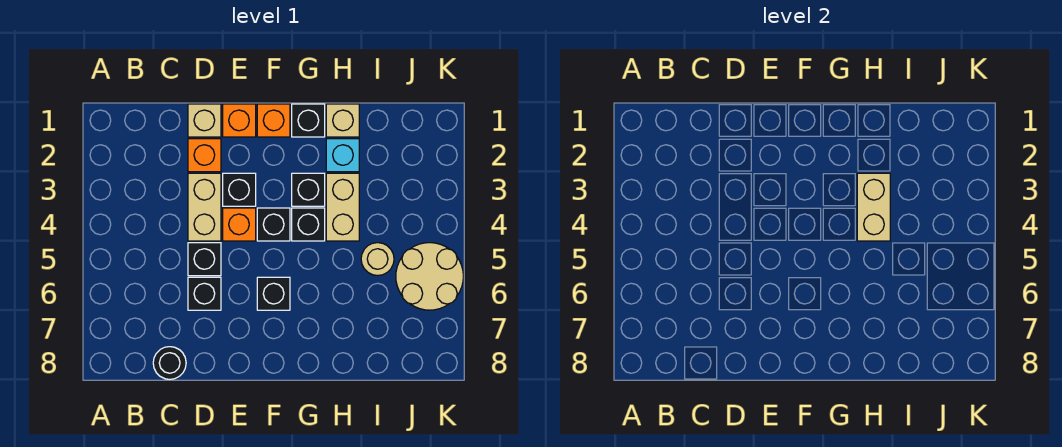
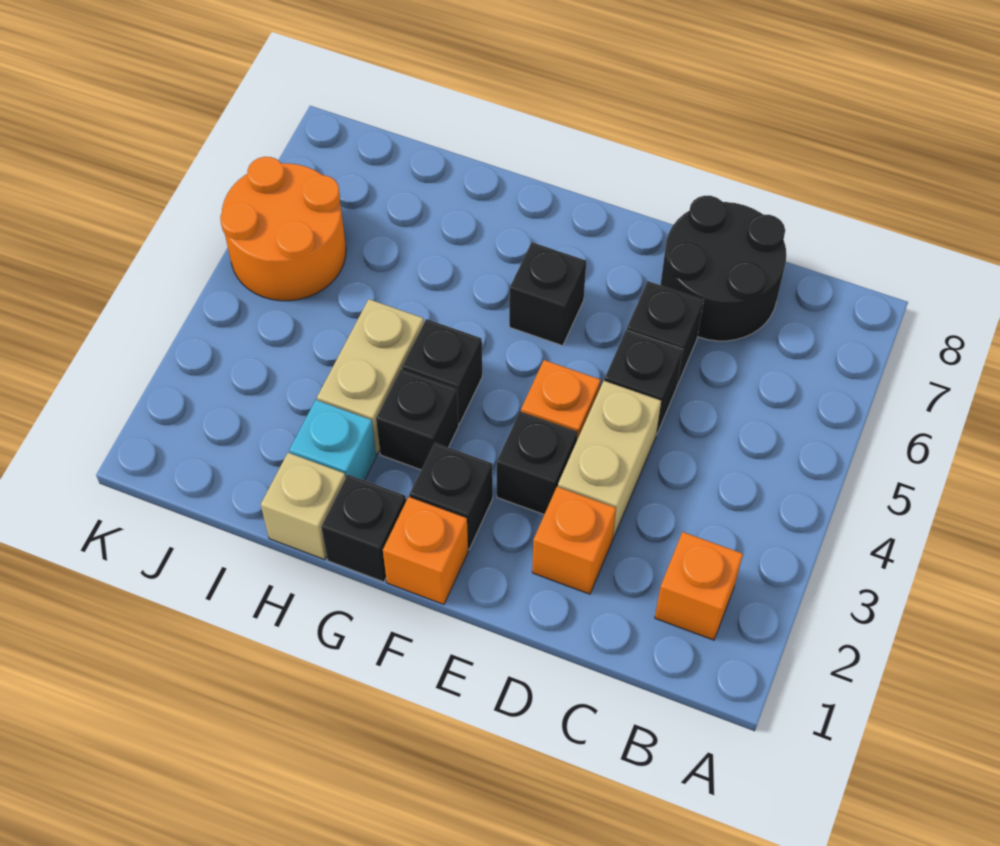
black round brick C8 level 1 -> black round brick C7:D8 level 1
tan brick D1 level 1 -> none
orange brick E1 level 1 -> orange brick B2 level 1
black brick F4 level 1 -> black brick F2 level 1
tan brick H3:H4 level 2 -> none
tan round brick I5 level 1 -> none
tan round brick J5:K6 level 1 -> orange round brick J5:K6 level 1

